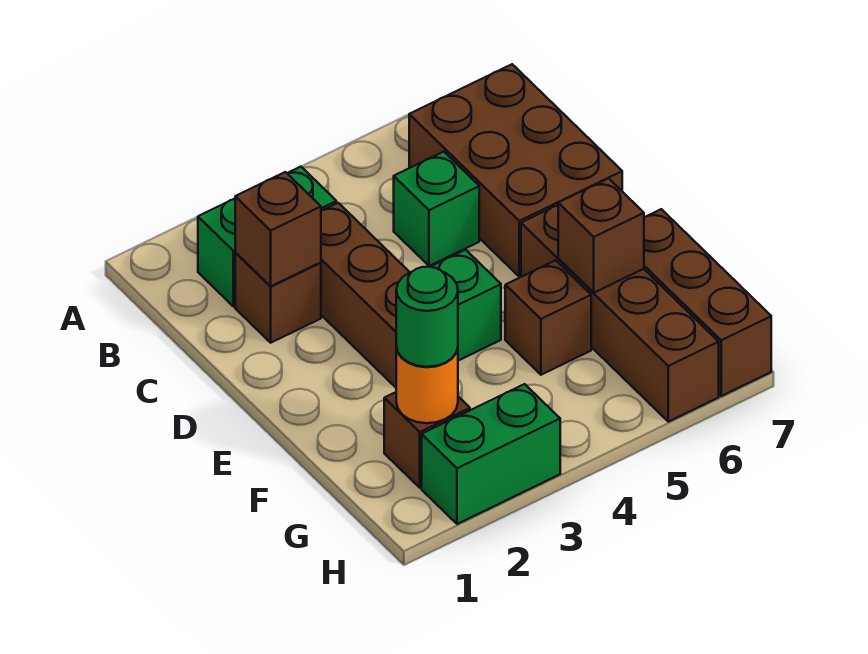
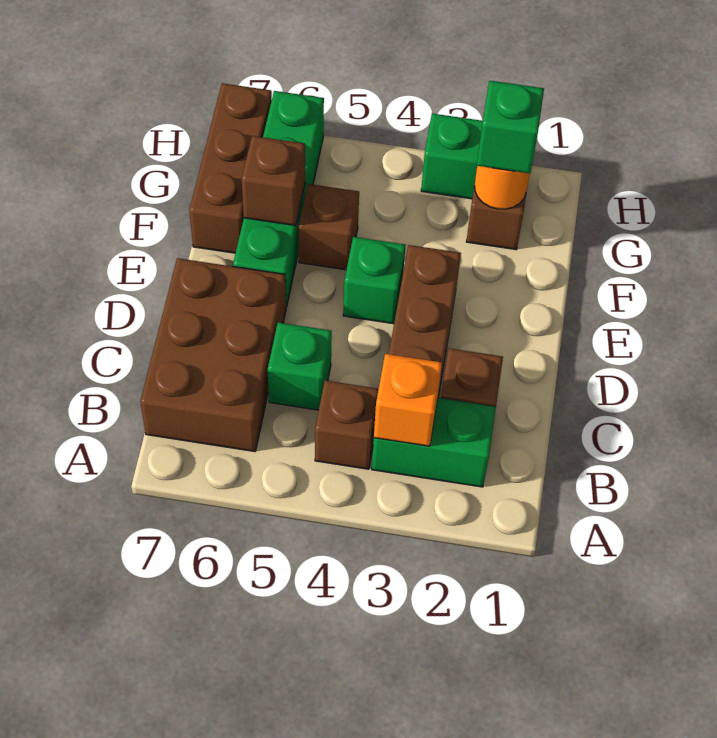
none -> orange brick B3 level 2
brown brick C2 level 2 -> brown brick B4 level 1
brown brick E6:H6 level 1 -> green brick E6:H6 level 1
green round brick G2 level 3 -> green brick G2 level 3

